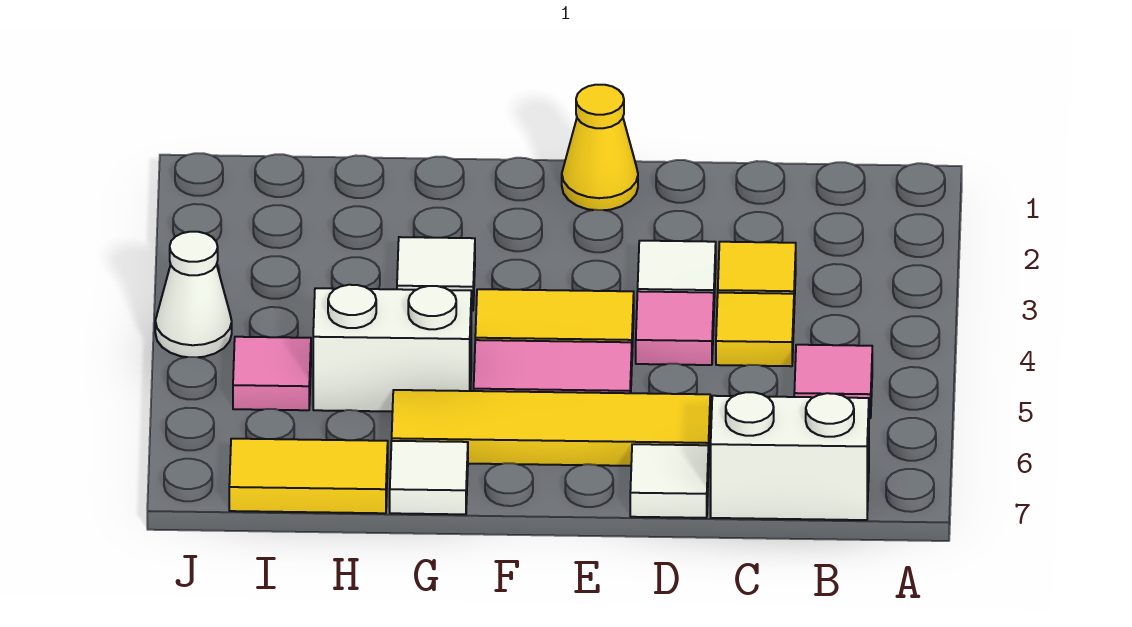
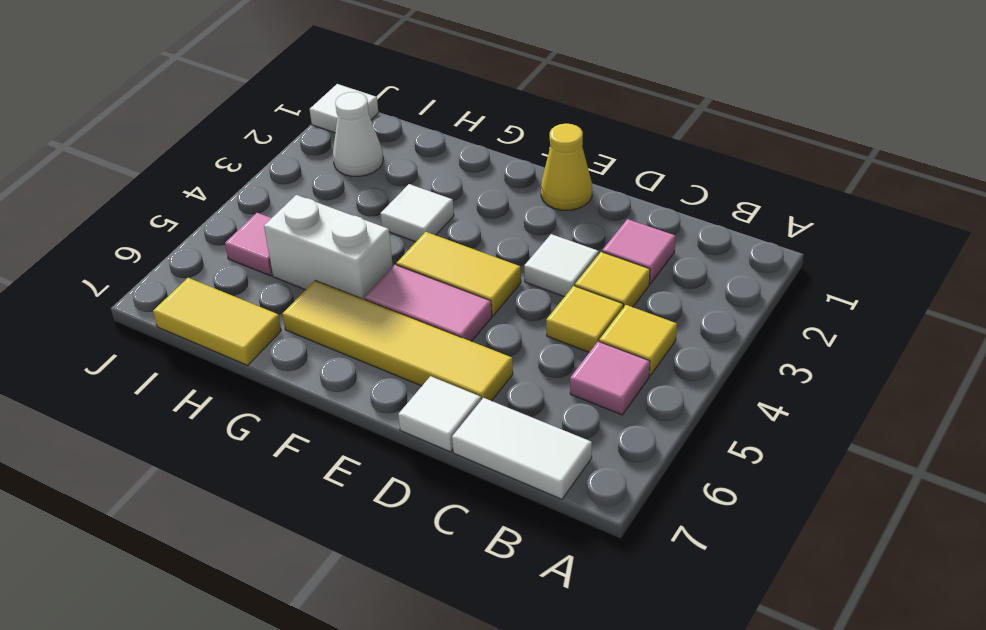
none -> yellow tile B4 level 1
white brick B7:C7 level 1 -> white tile B7:C7 level 1
pink tile D4 level 1 -> pink tile C2 level 1
white tile G7 level 1 -> white tile J1 level 1
white cone J4 level 1 -> white cone I2 level 1

